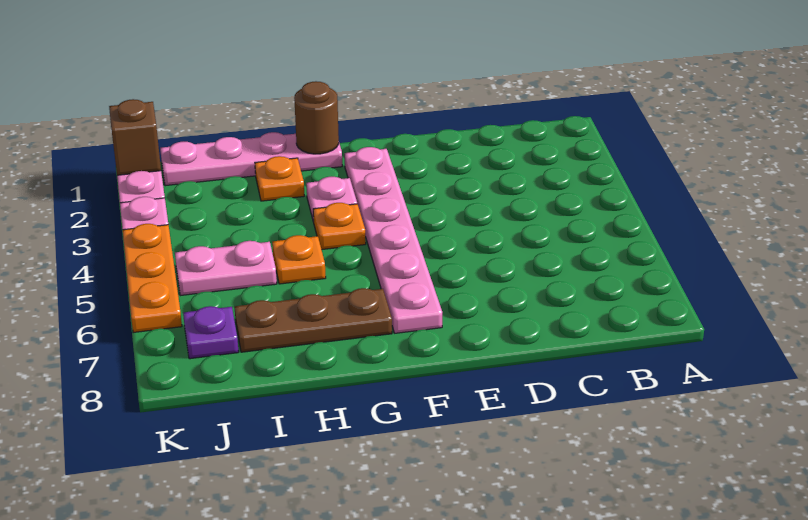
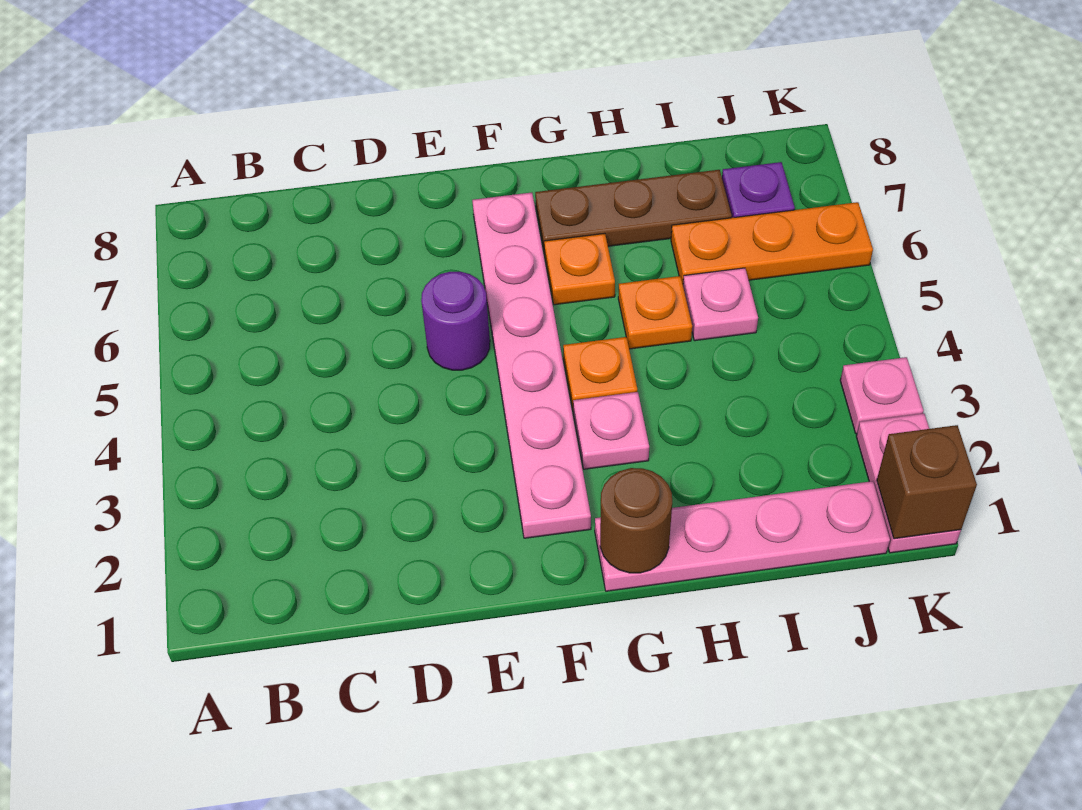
none -> purple round brick E5 level 1
orange plate H2 level 1 -> orange plate G6 level 1
pink plate I5:J5 level 1 -> pink plate I5 level 1
orange plate K4:K6 level 1 -> orange plate I6:K6 level 1

